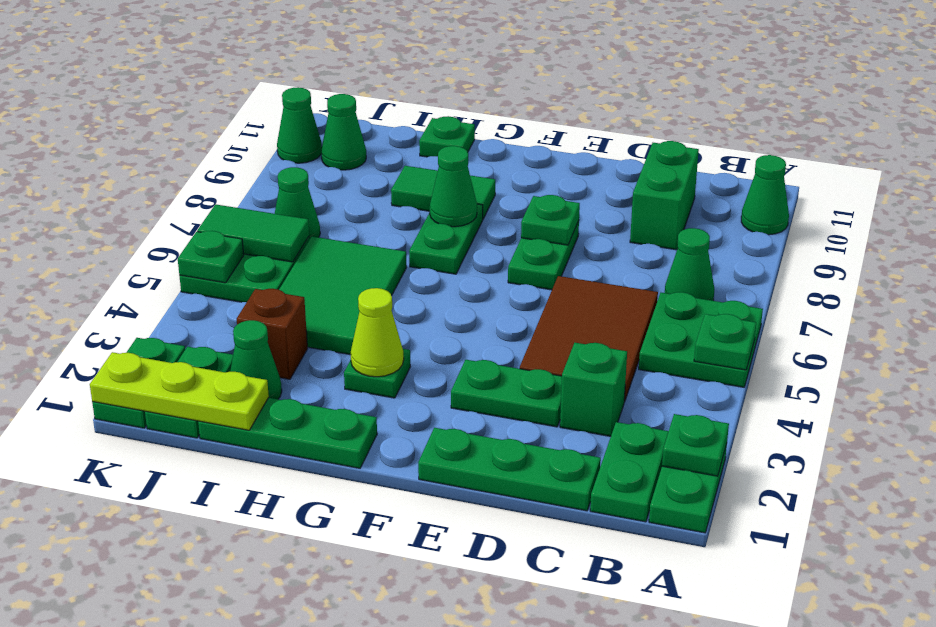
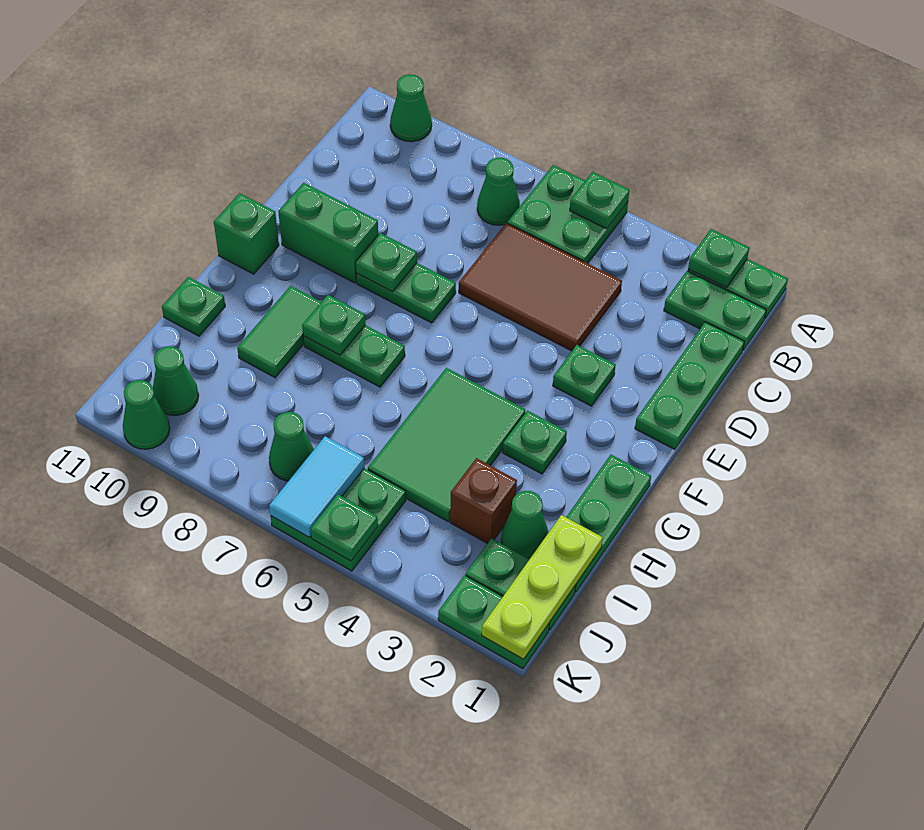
green brick C3 level 1 -> green brick F11 level 1
green brick C9:C10 level 1 -> green brick E9:E10 level 1
green plate D3:E3 level 1 -> green plate E3 level 1
lime cone G3 level 2 -> none
green cone G8 level 2 -> green plate G8 level 2
green tile H4:I6 level 1 -> green tile G4:I5 level 1
green tile J6:K6 level 2 -> cyan tile J6:K6 level 2

